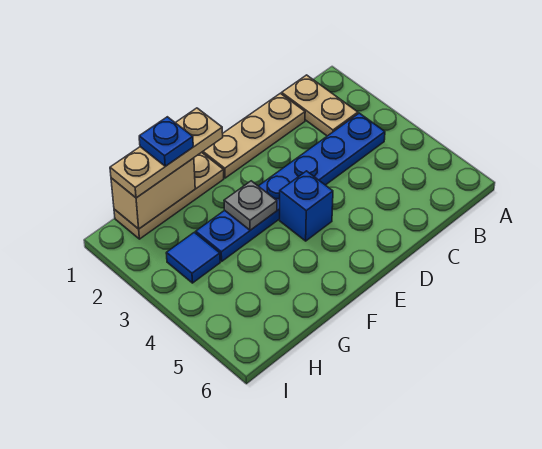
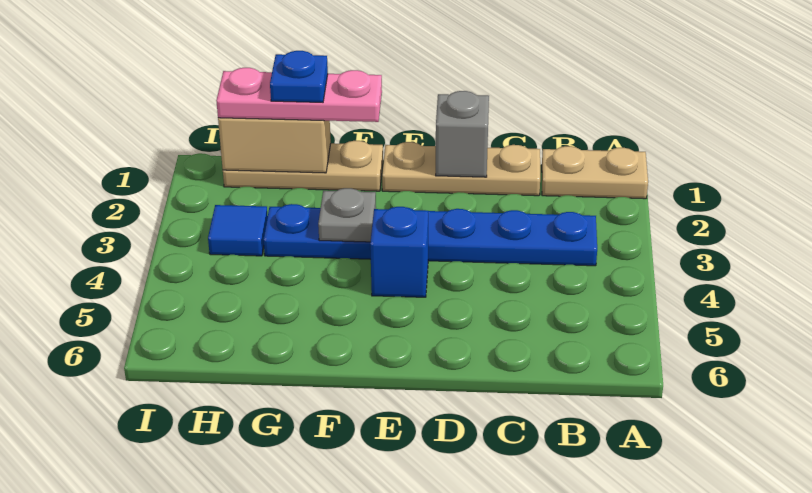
tan plate B1:B2 level 1 -> tan plate A1:B1 level 1
none -> grey brick D1 level 2
tan plate F1:H1 level 3 -> pink plate F1:H1 level 3

